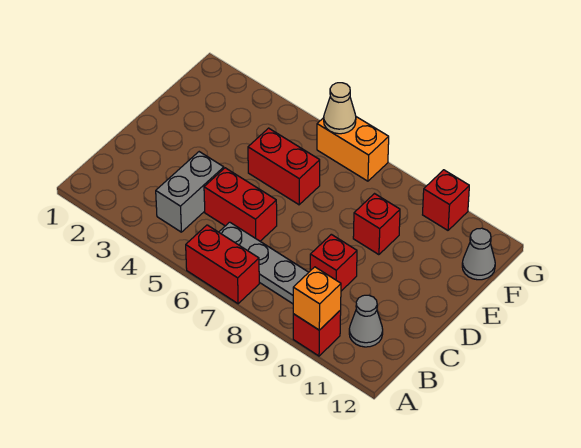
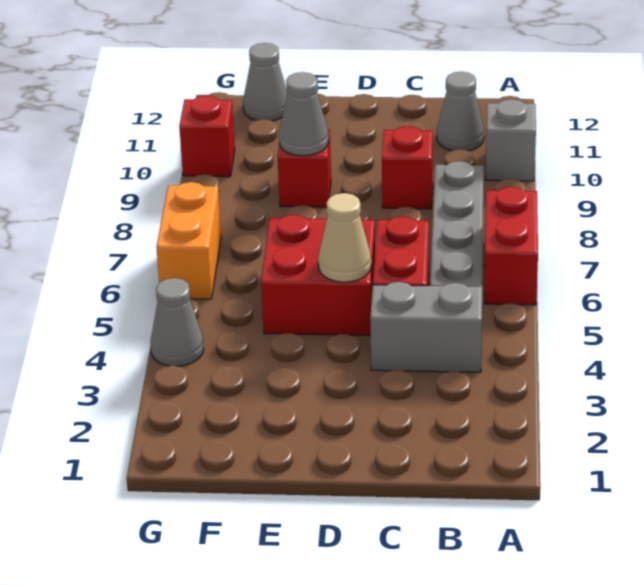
red brick A10 level 1 -> grey brick A10 level 1
orange brick A10 level 2 -> none
red brick E5:E6 level 1 -> red brick D5:E6 level 1
none -> grey cone E9 level 2
none -> grey cone G4 level 1
tan cone G6 level 2 -> tan cone D5 level 2

